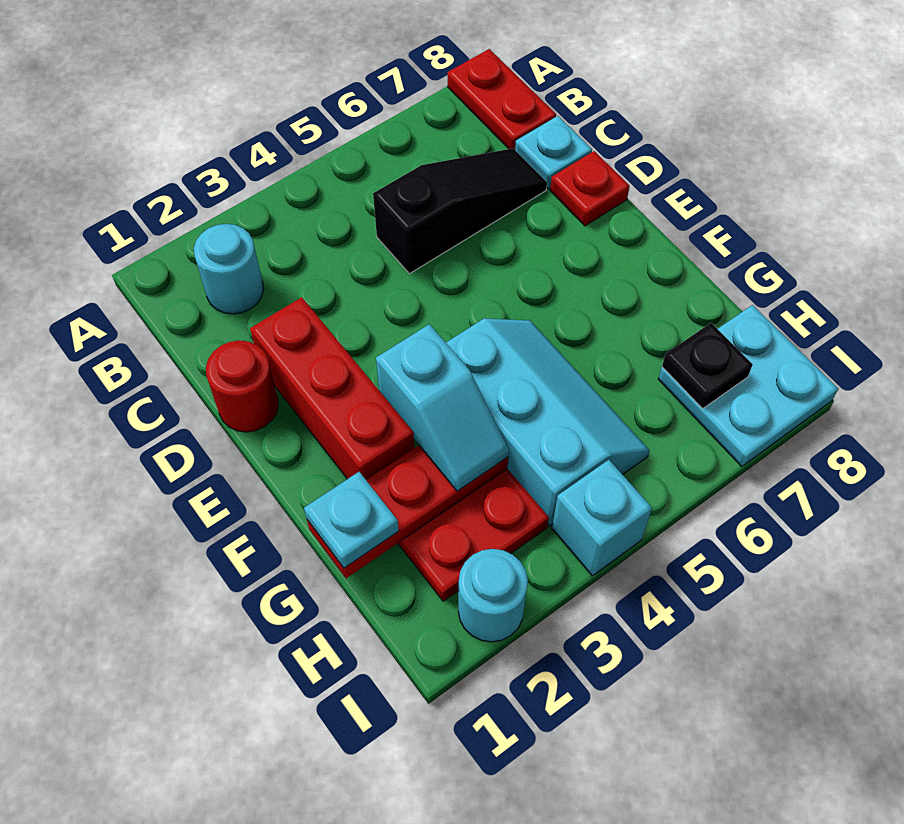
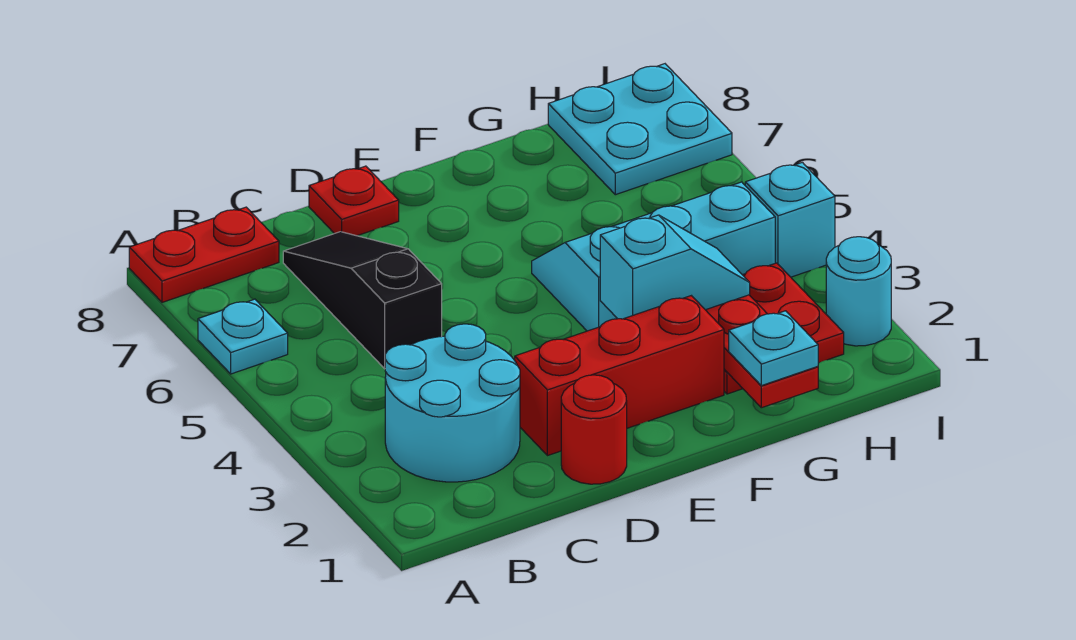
cyan round brick B2 level 1 -> cyan round brick B2:C3 level 1
cyan plate C8 level 1 -> cyan plate A6 level 1
black plate H7 level 2 -> none

